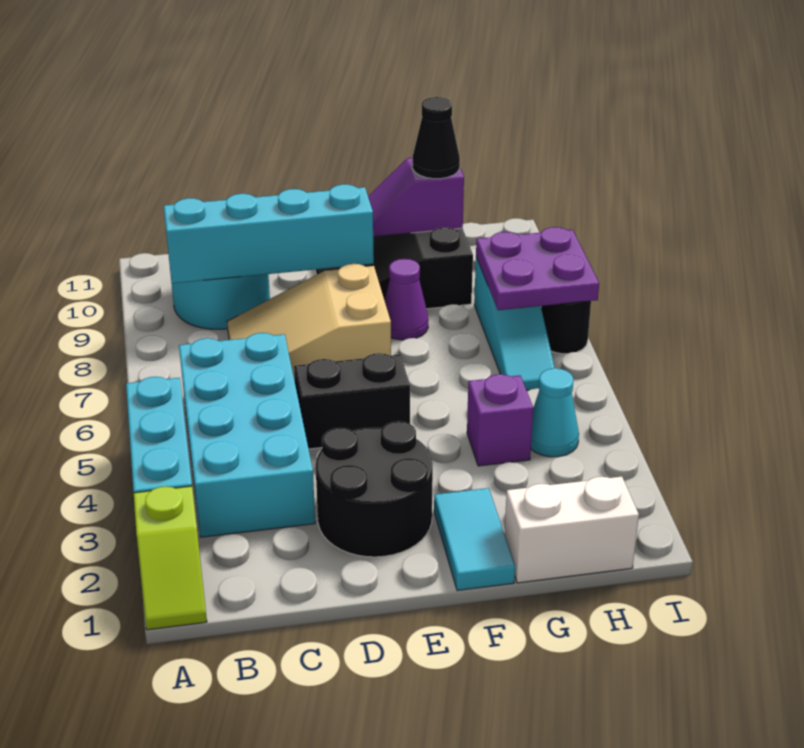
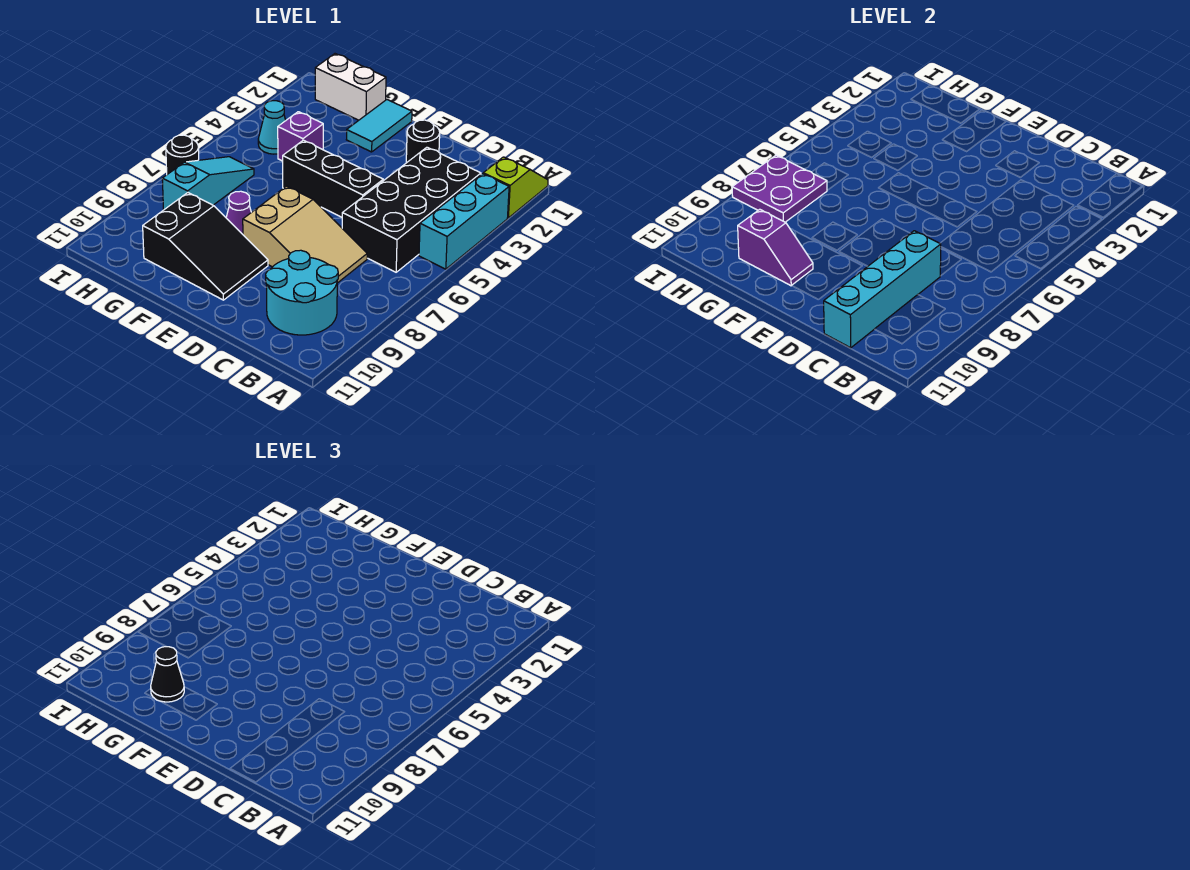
cyan brick B3:C6 level 1 -> black brick B3:C6 level 1
cyan brick B9:E9 level 2 -> cyan brick C8:C11 level 2
black round brick D2:E3 level 1 -> black round brick D2 level 1
black brick D5:E5 level 1 -> black brick D5:F5 level 1

